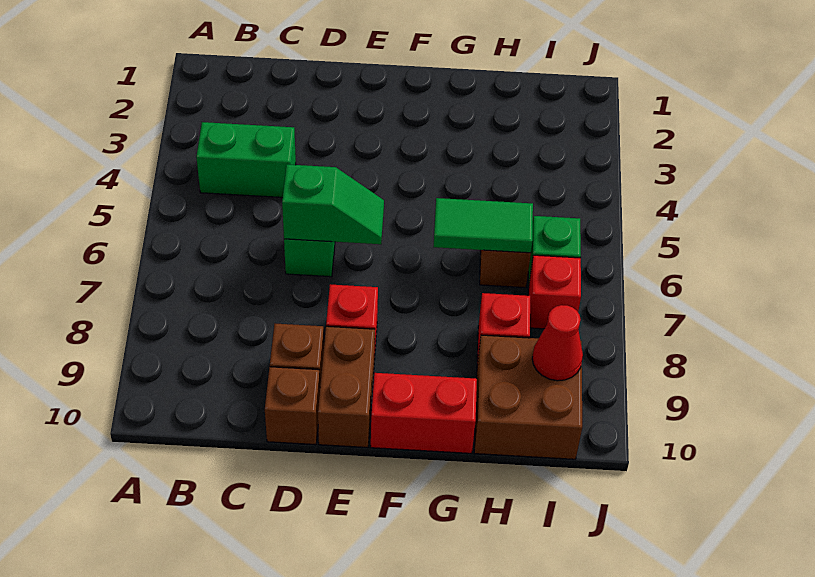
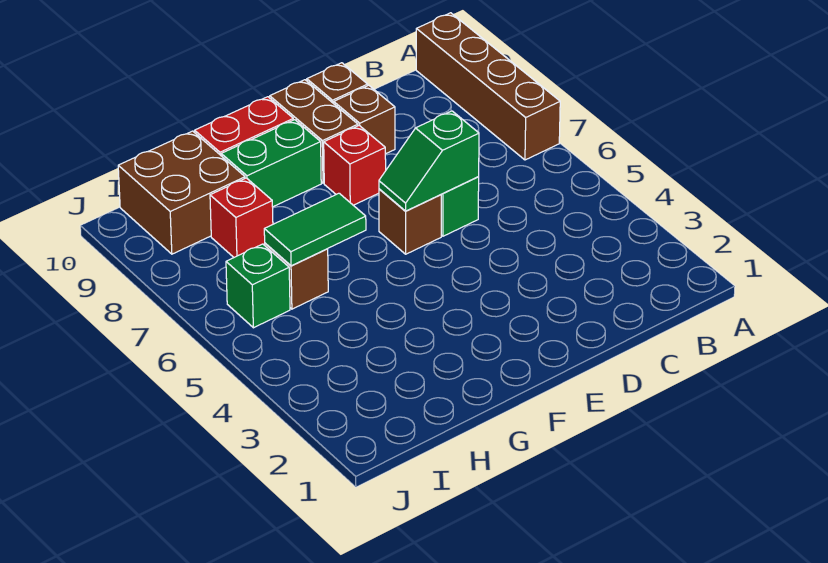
none -> brown brick A7:A10 level 1
green brick B4:C4 level 1 -> green brick F9:G9 level 1
none -> brown brick E6 level 1
red brick I7 level 1 -> none
red cone I9 level 2 -> none

